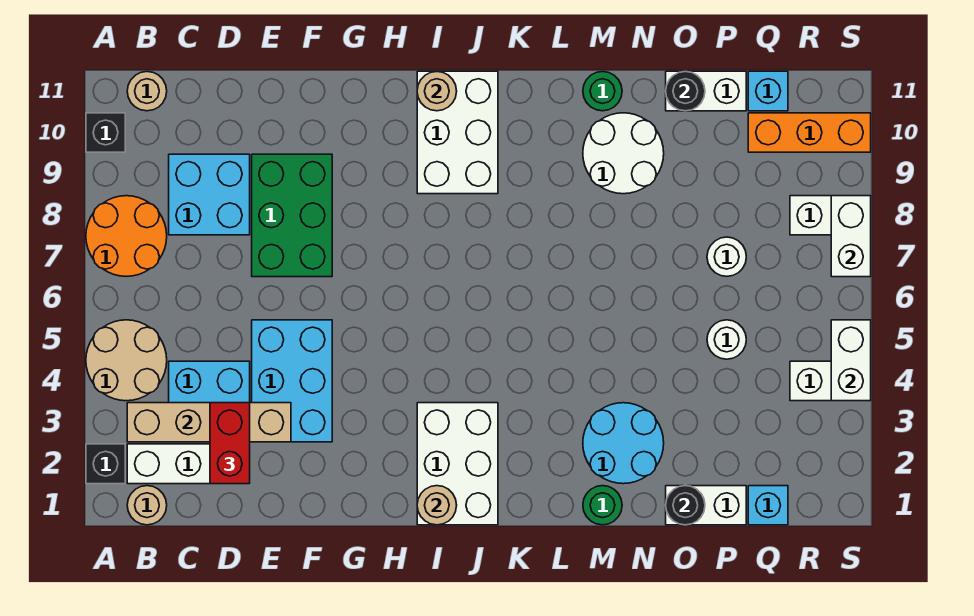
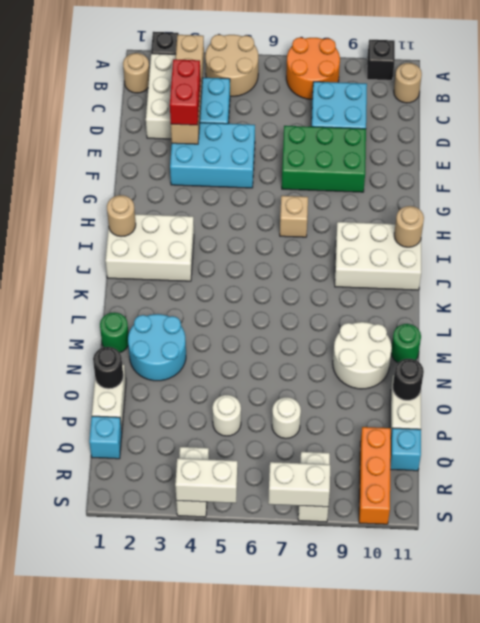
red brick D2:D3 level 3 -> red brick D3:E3 level 3
none -> tan brick H7 level 1

